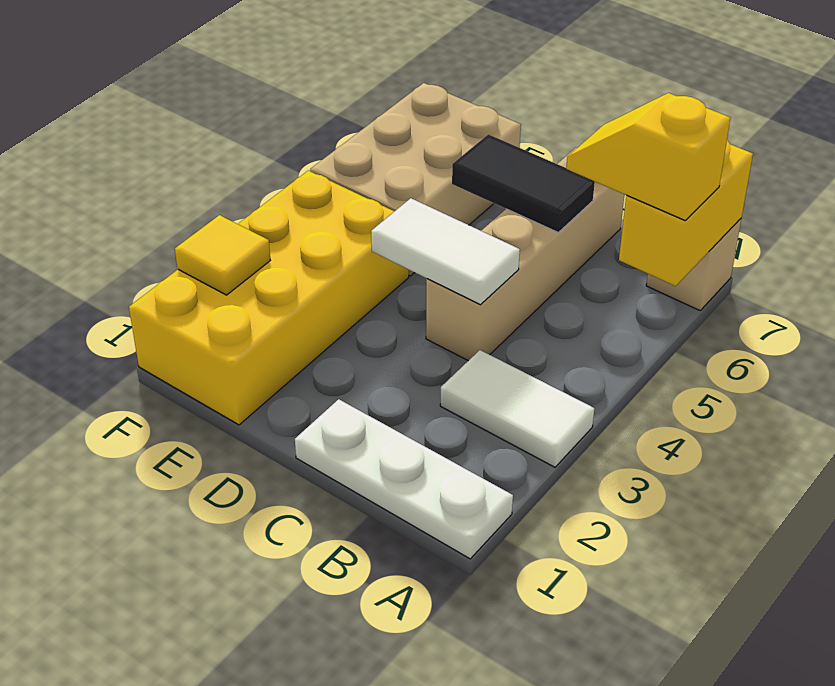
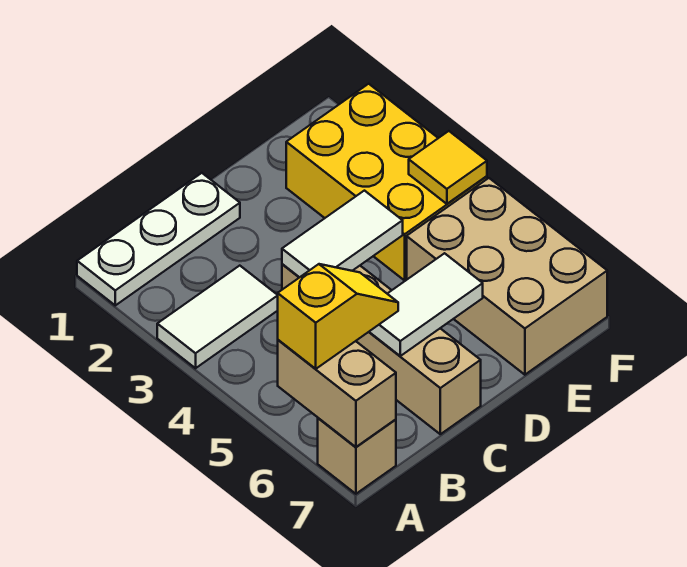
yellow brick A6:A7 level 2 -> tan brick A6:A7 level 2
black tile C6:D6 level 2 -> white tile C6:D6 level 2
yellow brick E1:F4 level 1 -> yellow brick E2:F4 level 1
yellow tile F2 level 2 -> yellow tile F4 level 2

